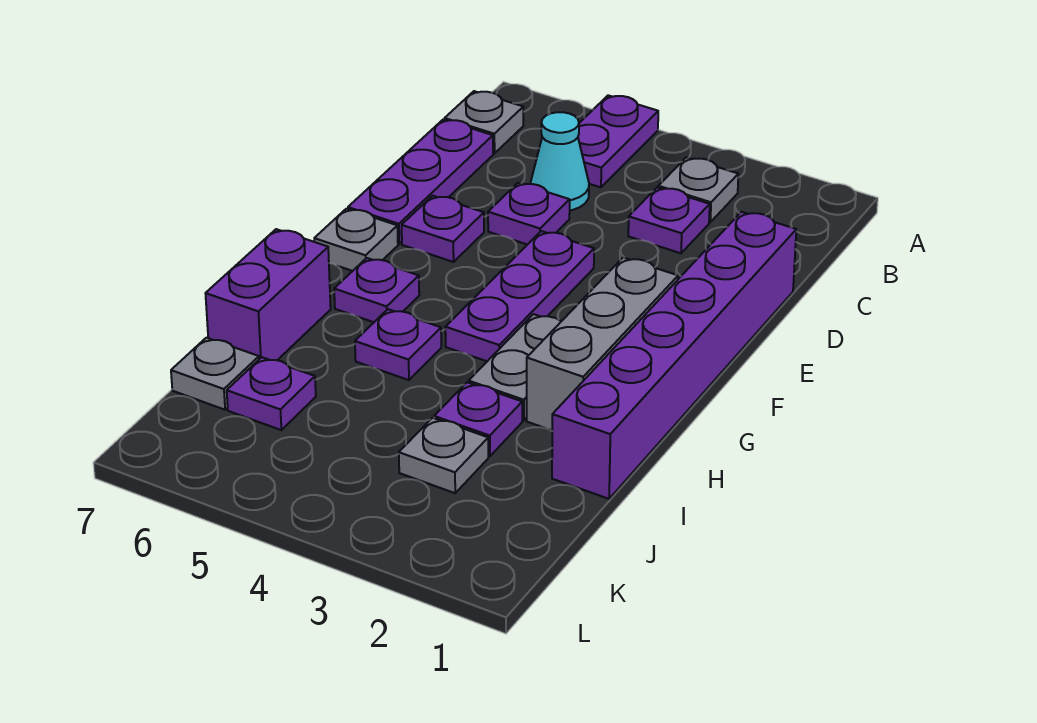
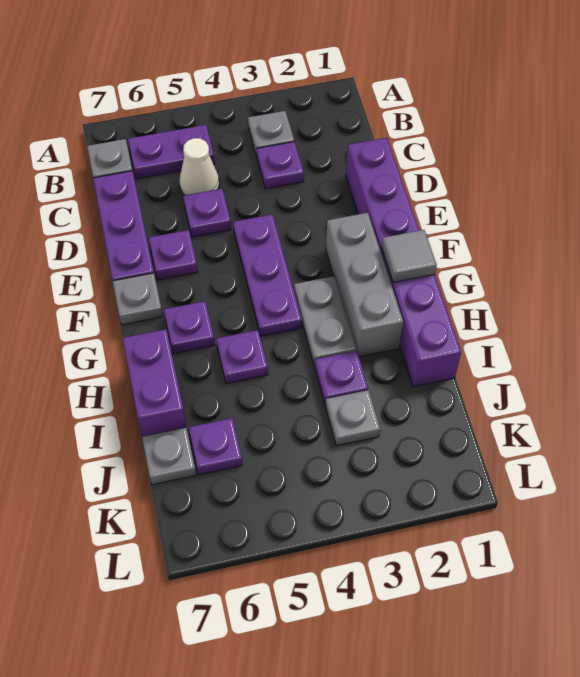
purple plate A5:B5 level 1 -> purple plate B5:B6 level 1
cyan cone C5 level 1 -> white cone C5 level 1
none -> grey tile G1 level 2

